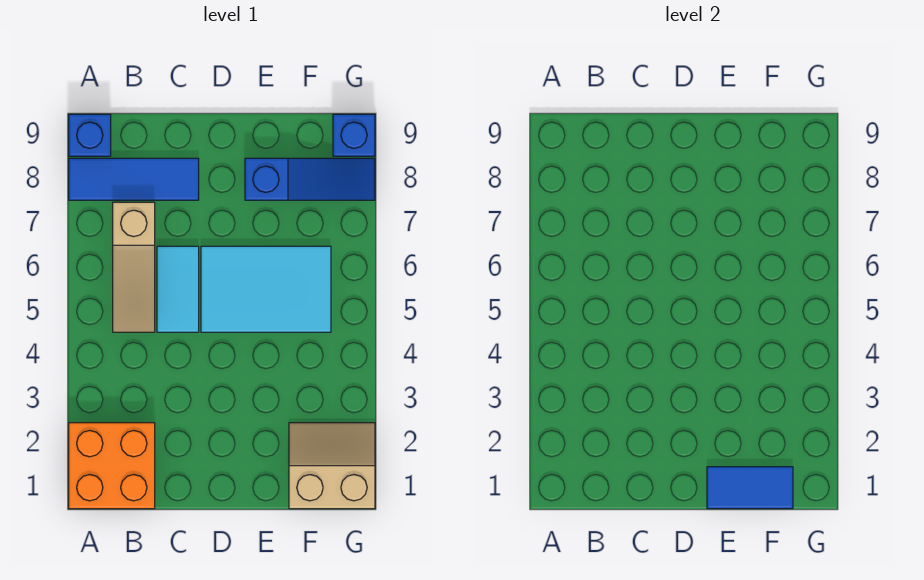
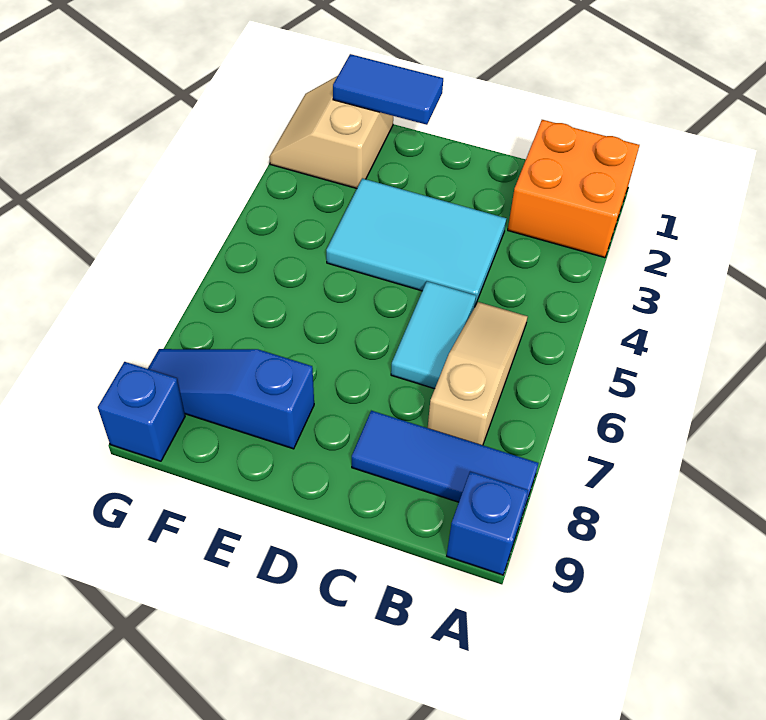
cyan tile D5:F6 level 1 -> cyan tile C3:E4 level 1
tan slope F1:G2 level 1 top 1 -> tan slope F1:G2 level 1 top F

